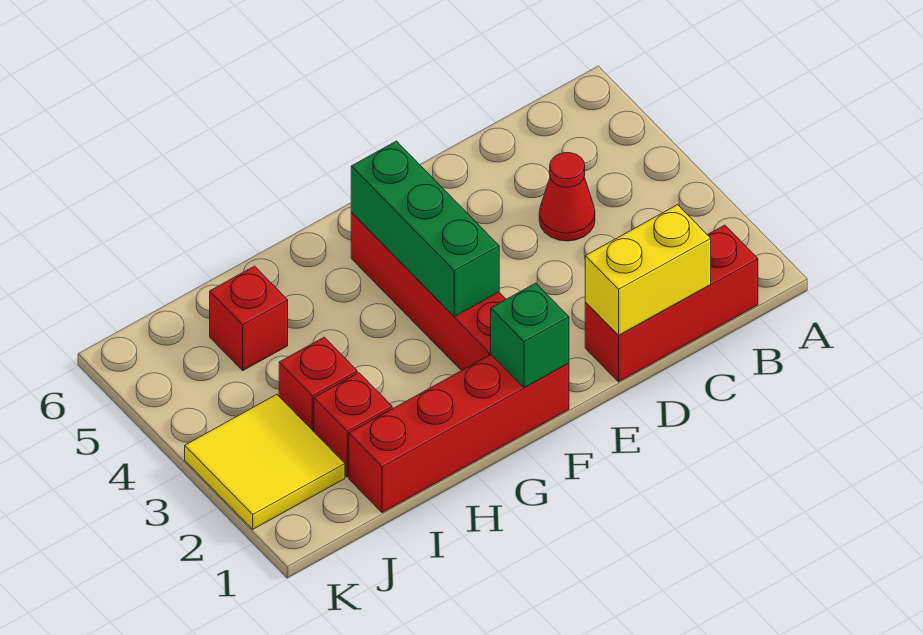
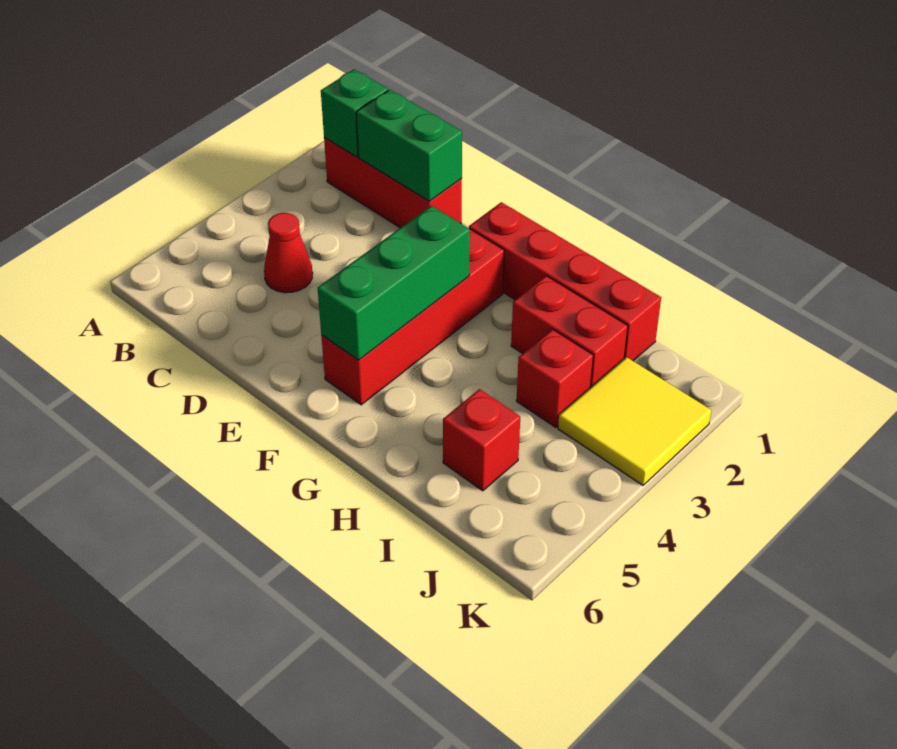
yellow brick C1:D1 level 2 -> green brick C1:D1 level 2
green brick F1 level 2 -> green brick B1 level 2
red brick I2 level 1 -> red brick H2:I2 level 1

